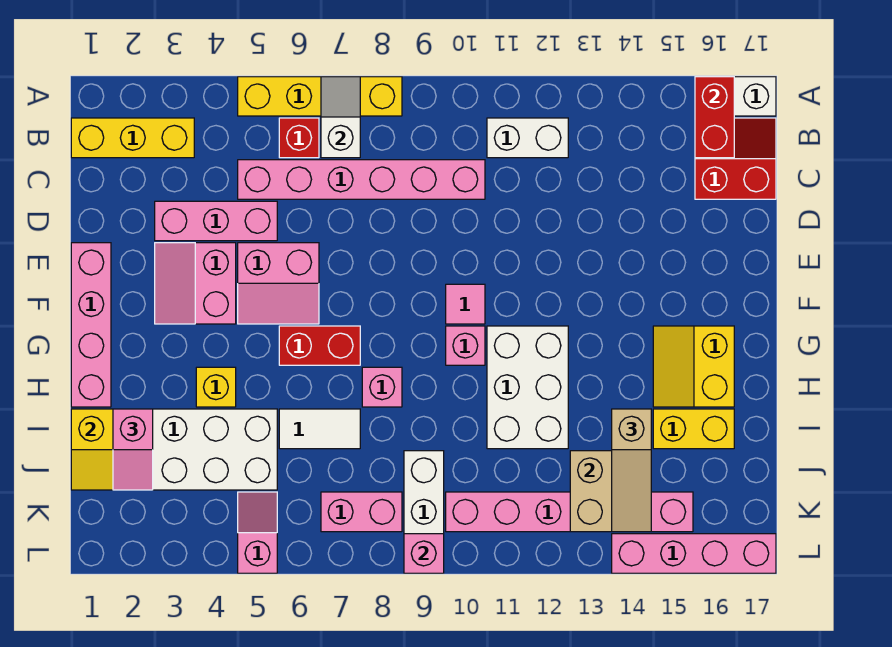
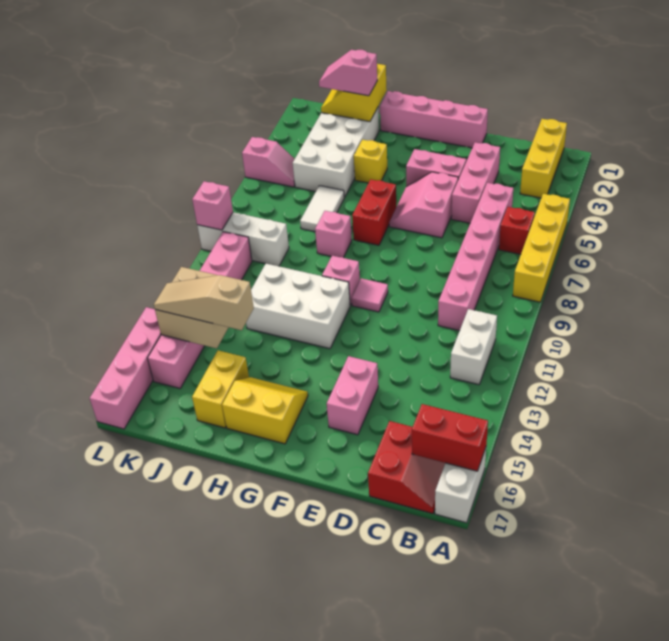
white slope A7:B7 level 2 top B -> none
pink brick K7:K8 level 1 -> pink brick E14:E15 level 1

